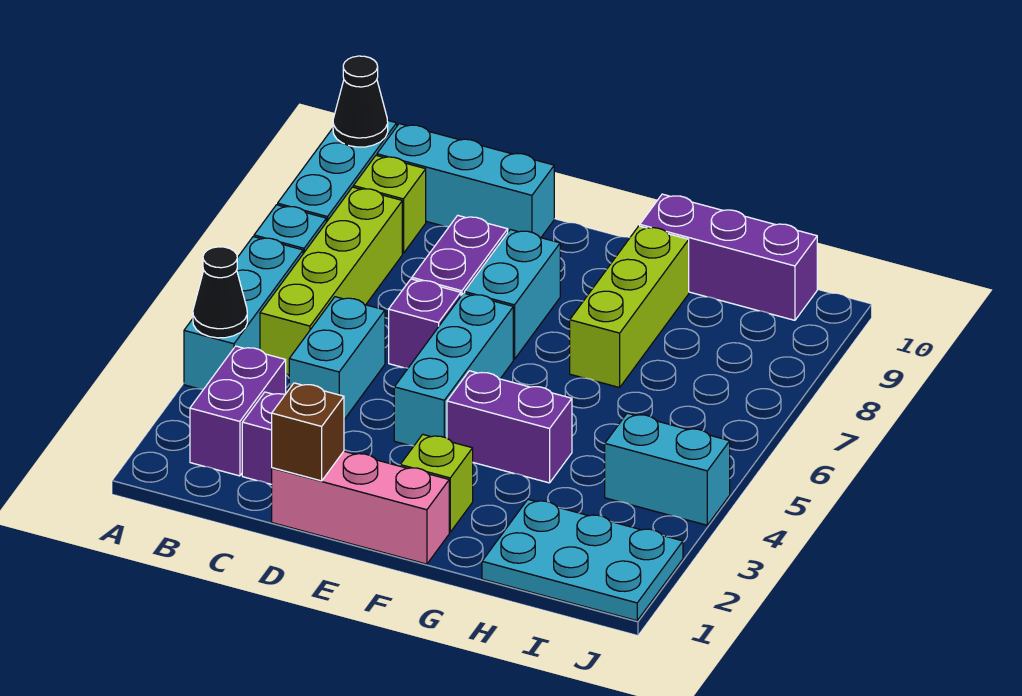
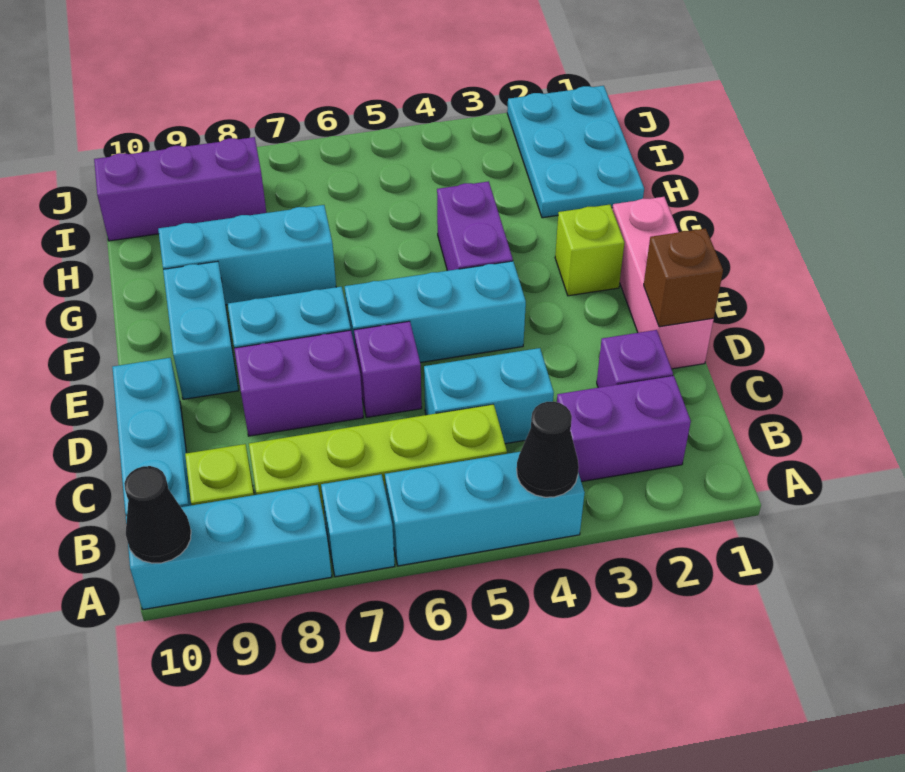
lime brick G7:G9 level 1 -> cyan brick G7:G9 level 1
purple brick G10:I10 level 1 -> purple brick I8:I10 level 1
cyan brick I4:J4 level 1 -> cyan brick E9:F9 level 1

